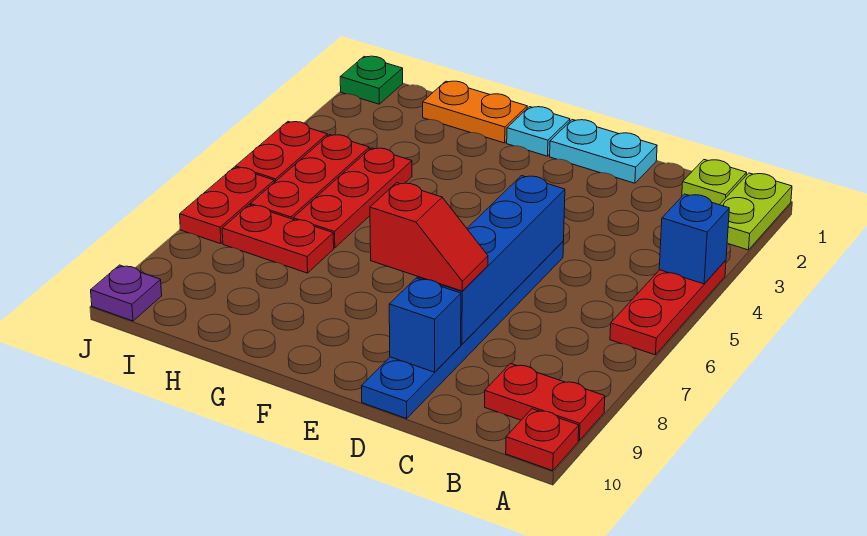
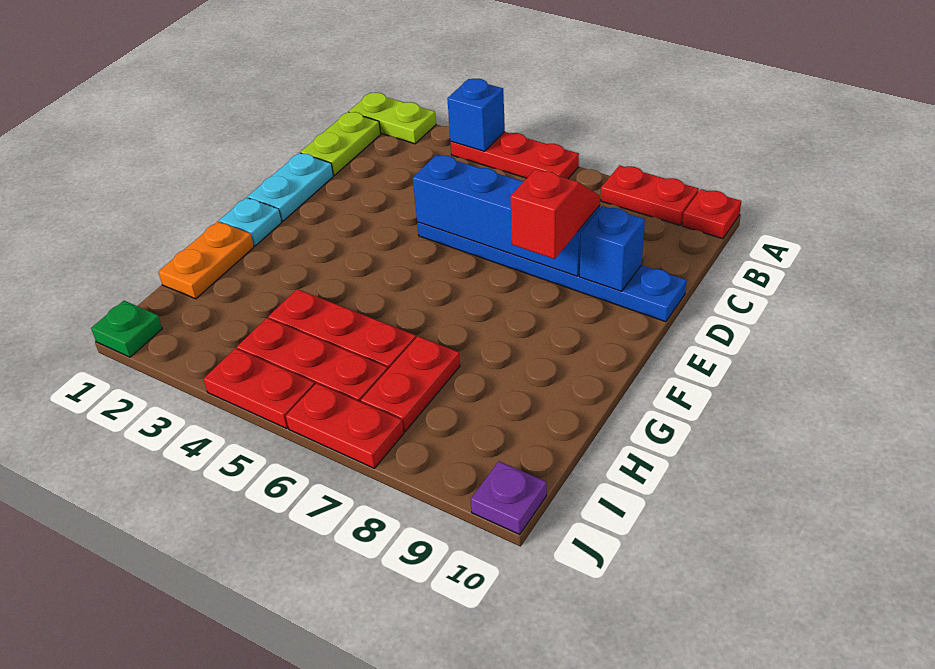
red plate A9:B9 level 1 -> red plate A8:A9 level 1
lime plate B1 level 1 -> lime plate B1:C1 level 1

